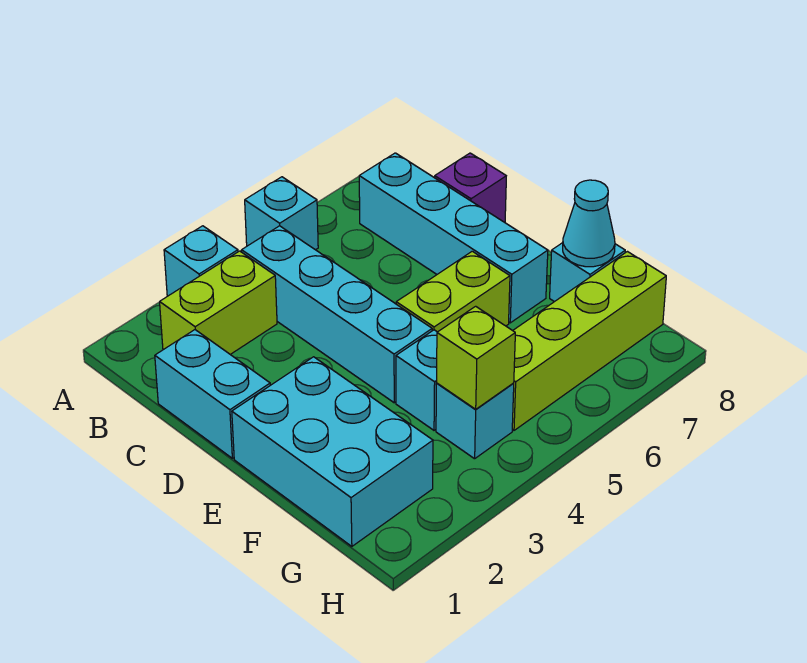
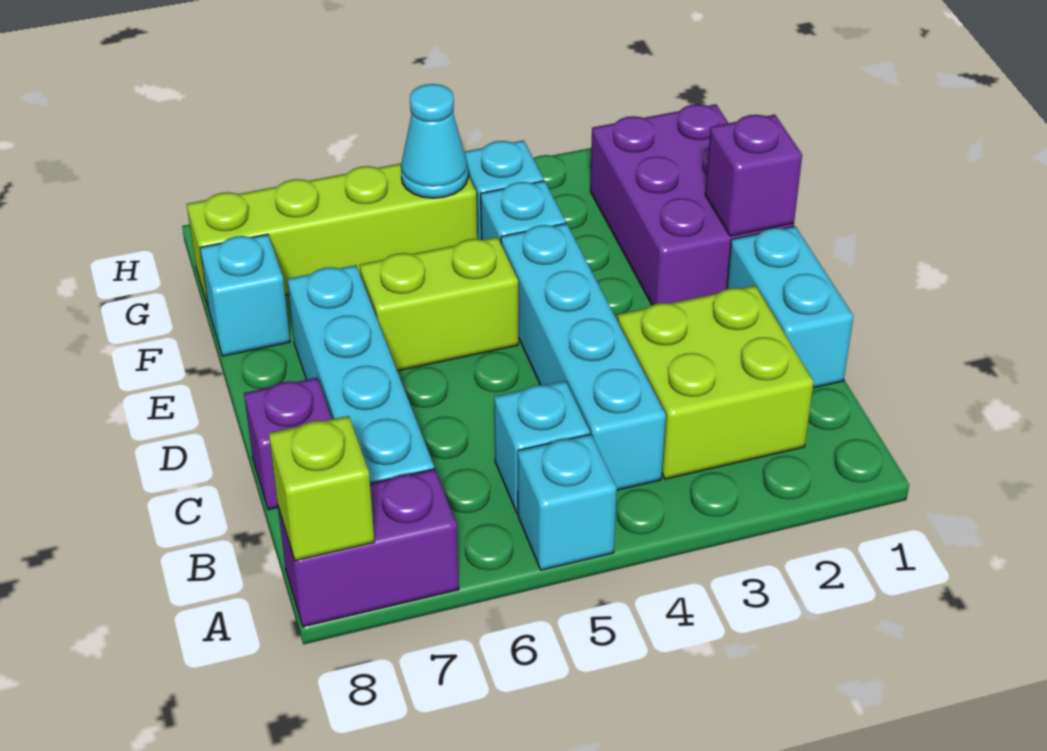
cyan brick A3 level 1 -> cyan brick B5 level 1
none -> purple brick A7:A8 level 1
lime brick B2:B3 level 1 -> lime brick B2:C3 level 1
cyan brick E1:G2 level 1 -> purple brick E1:G2 level 1
none -> purple brick E1 level 2
cyan cone F8 level 2 -> cyan cone G5 level 2
lime brick G4 level 2 -> lime brick A8 level 2

